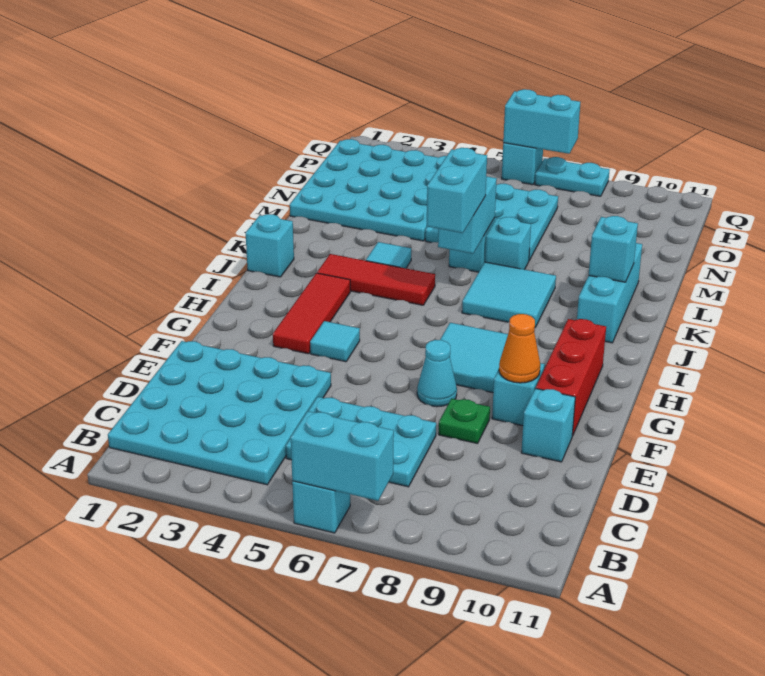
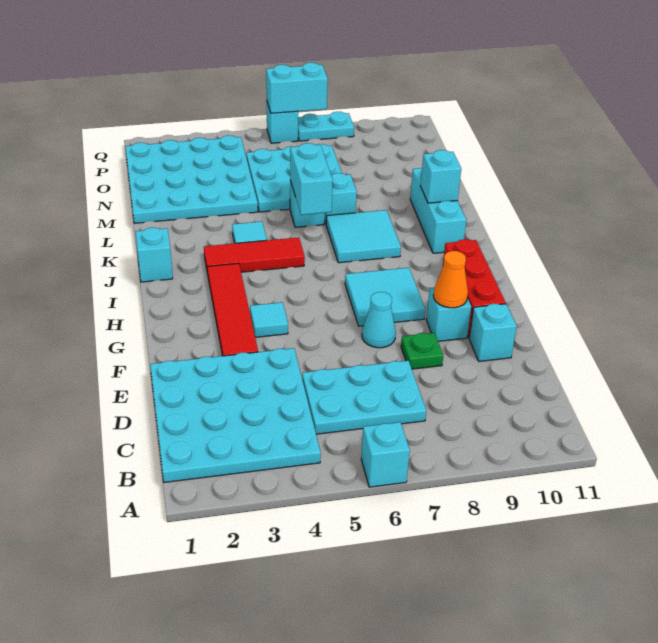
cyan brick A6:A7 level 2 -> none
red tile G3:I3 level 1 -> red tile F3:I3 level 1
cyan brick J6:K6 level 3 -> none

